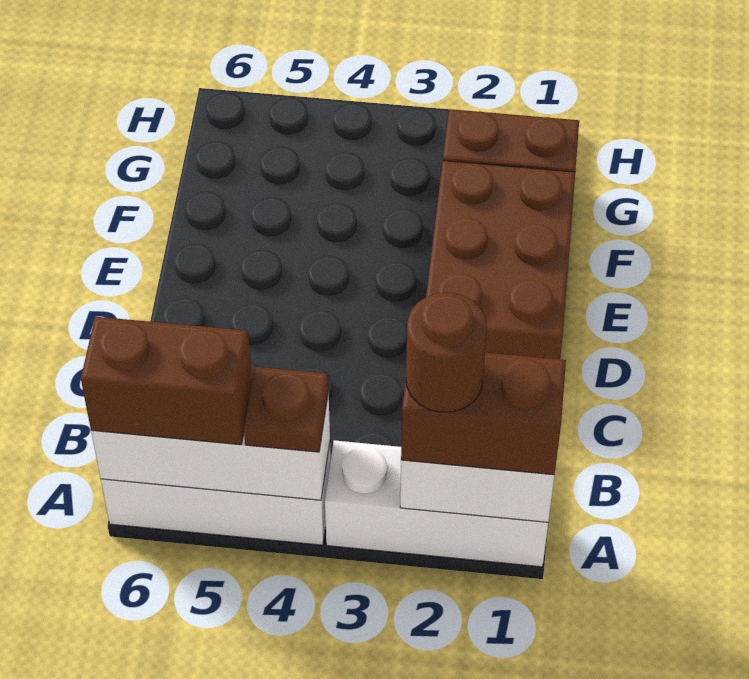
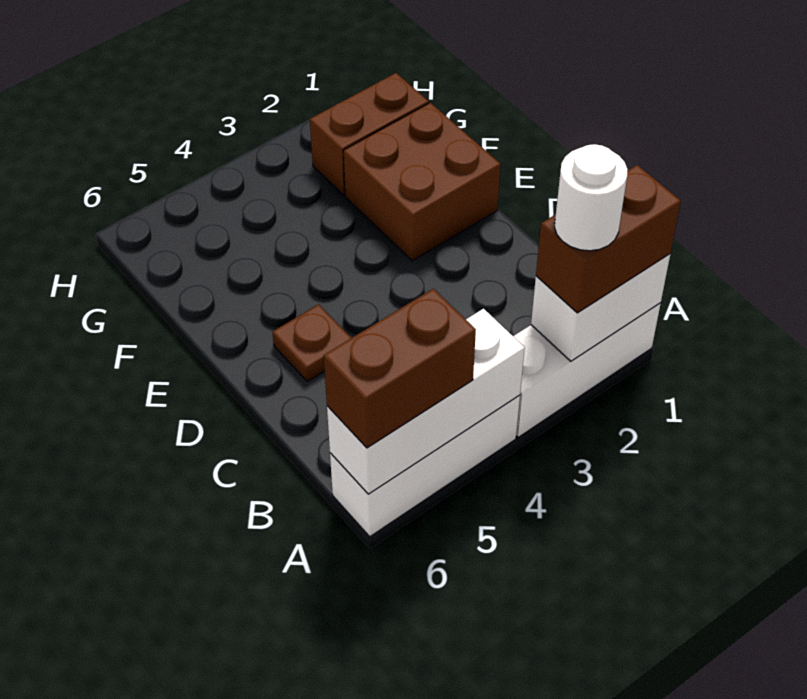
brown round brick A2 level 4 -> white round brick A2 level 4
brown plate A4 level 3 -> brown plate D5 level 1
brown brick D1:F2 level 1 -> brown brick E1:F2 level 1

